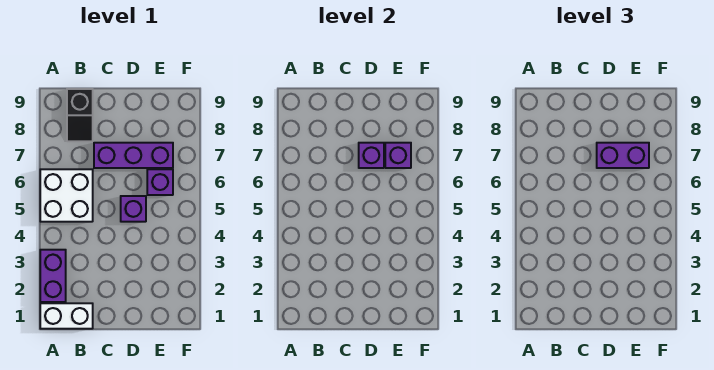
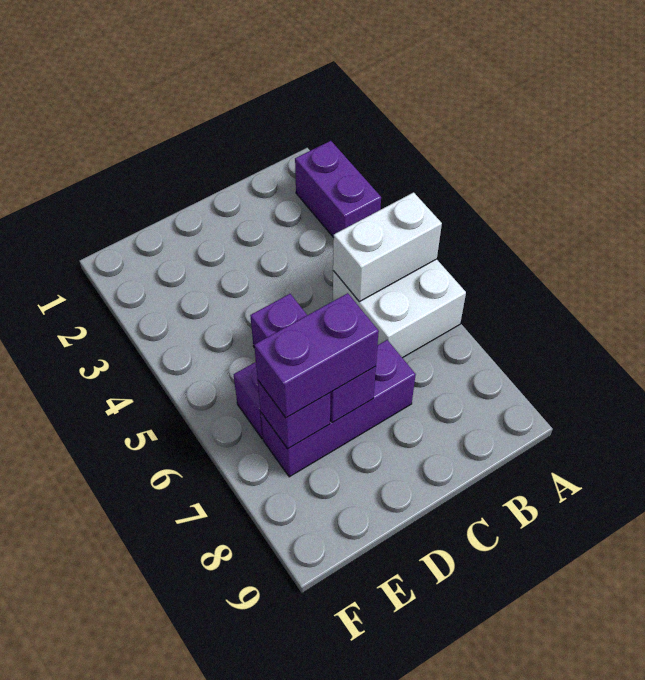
white brick A1:B1 level 1 -> white brick A5:B5 level 2
black slope B8:B9 level 1 top 9 -> none

